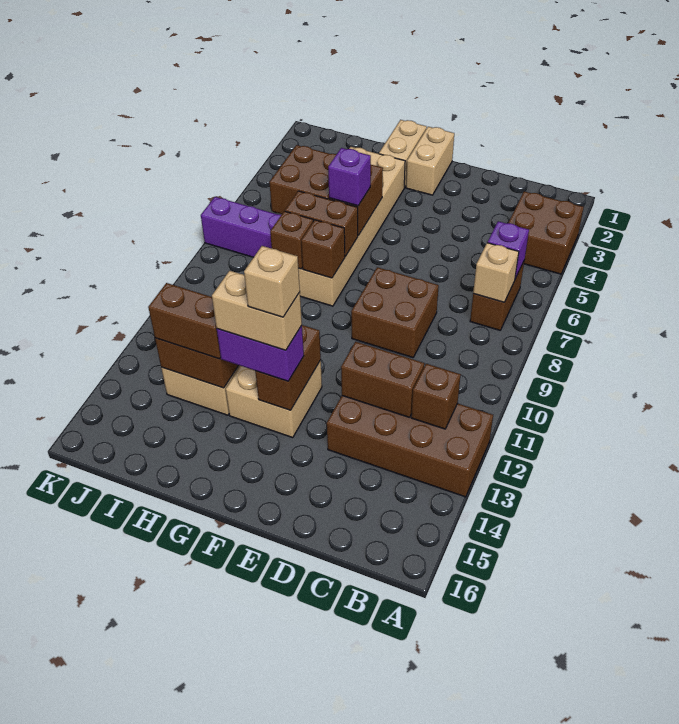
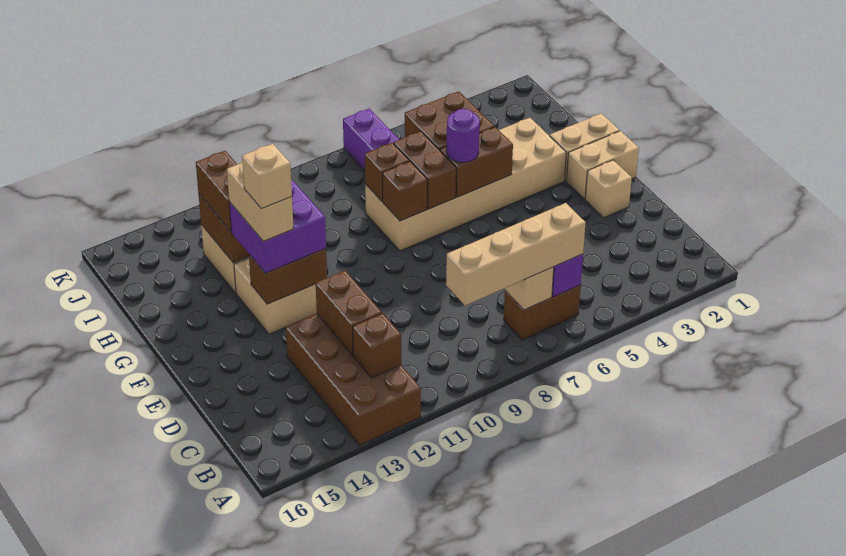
brown brick A3:B4 level 1 -> none
none -> tan brick B6:B9 level 3
brown brick D8:E9 level 1 -> none
none -> tan brick E2 level 1
purple brick F13:G13 level 3 -> purple brick F12:G13 level 3
purple brick G6 level 3 -> purple round brick G6 level 3

